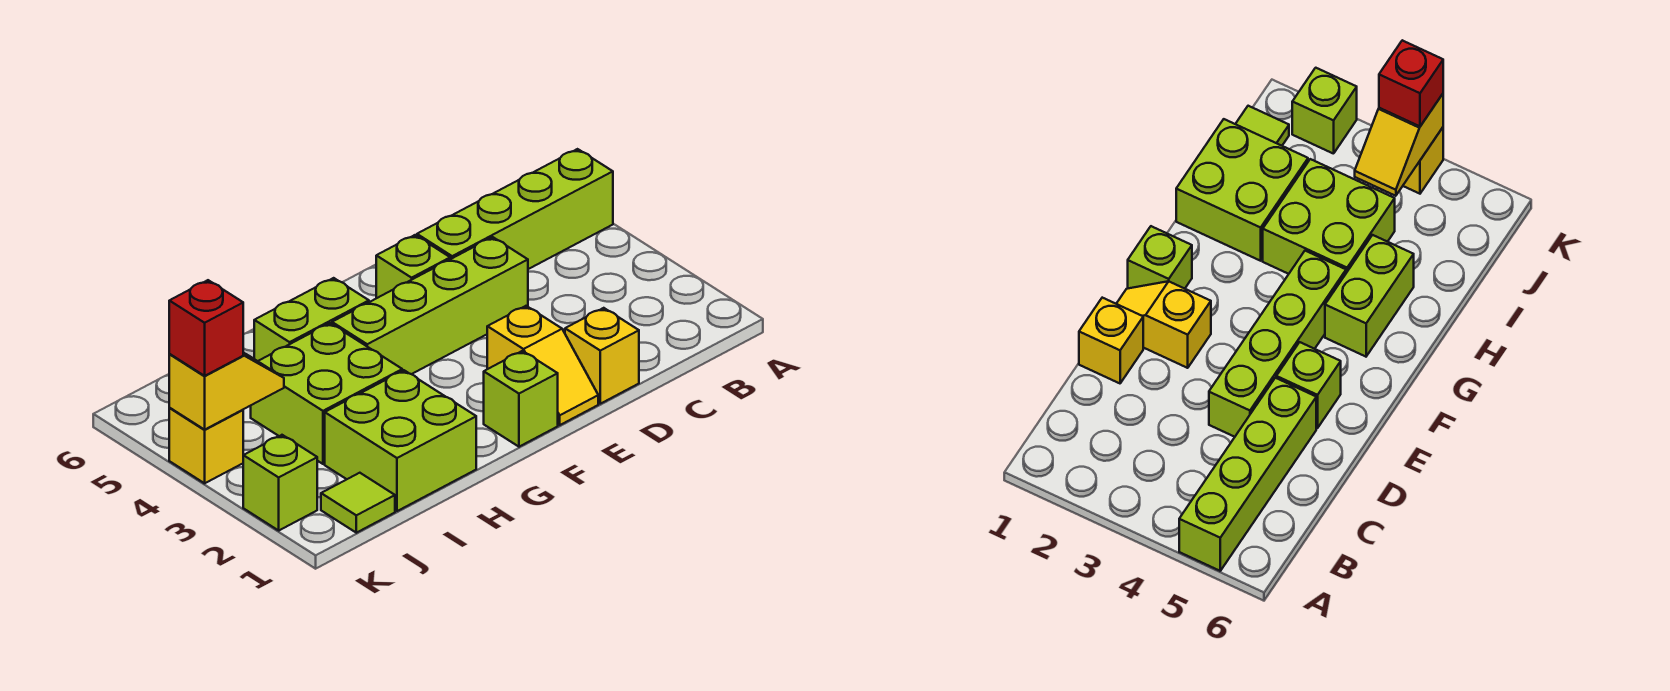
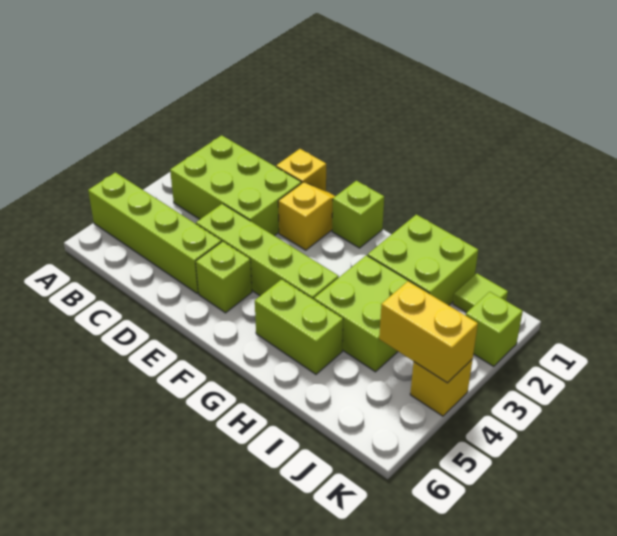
none -> lime brick B2:D3 level 1
yellow slope J4:K4 level 2 top K -> yellow brick J4:K4 level 2
red brick K4 level 3 -> none

